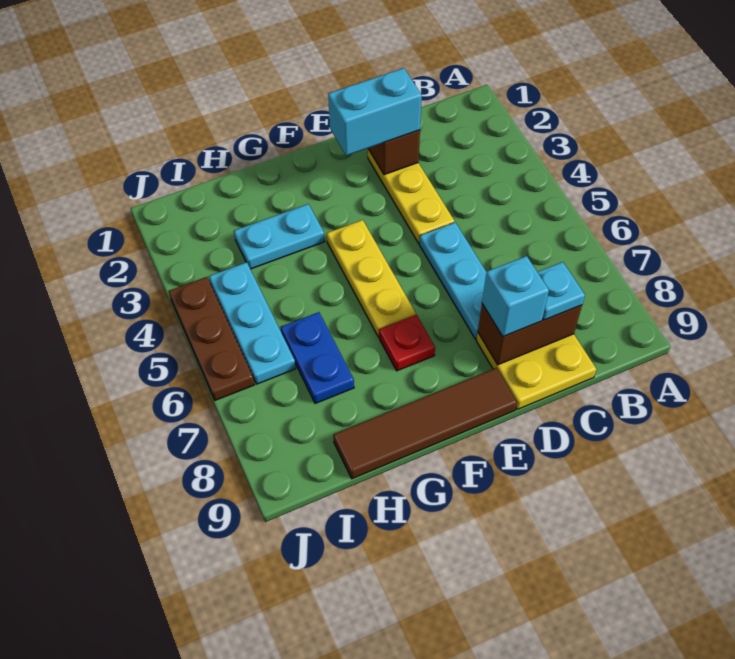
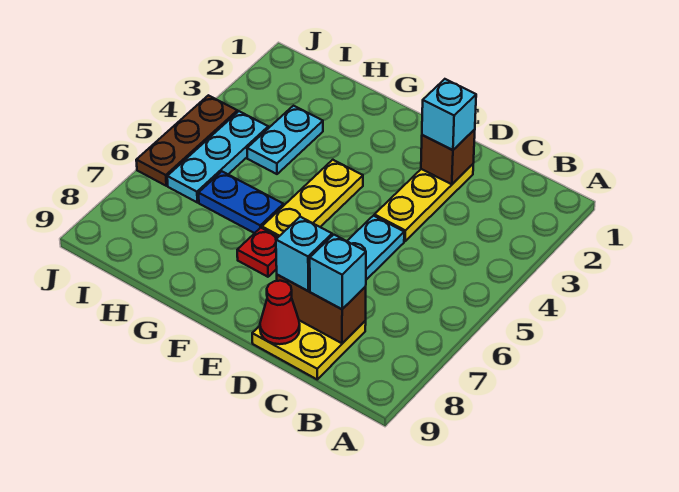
cyan plate C8 level 3 -> cyan brick C8 level 3
cyan brick D2:E2 level 3 -> cyan brick D2 level 3
none -> red cone D9 level 2
brown tile E9:H9 level 1 -> none
cyan plate G3:H3 level 1 -> cyan plate H3:H4 level 1
blue plate H6:H7 level 1 -> blue plate G6:H6 level 1

